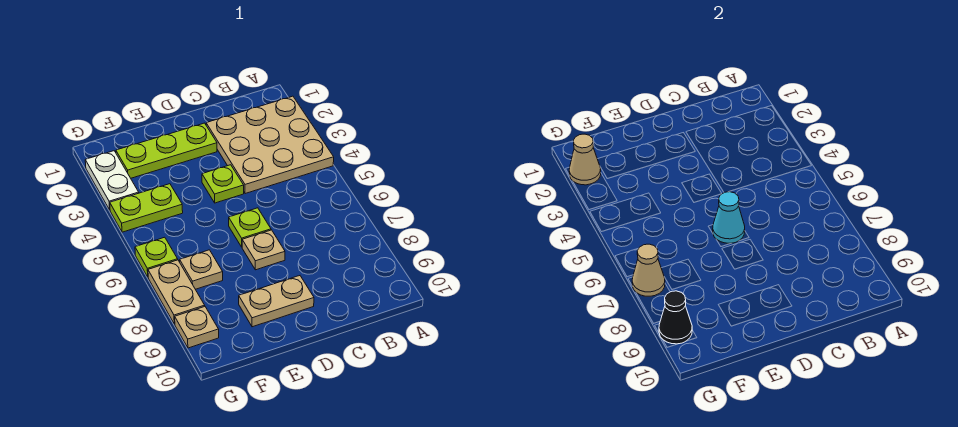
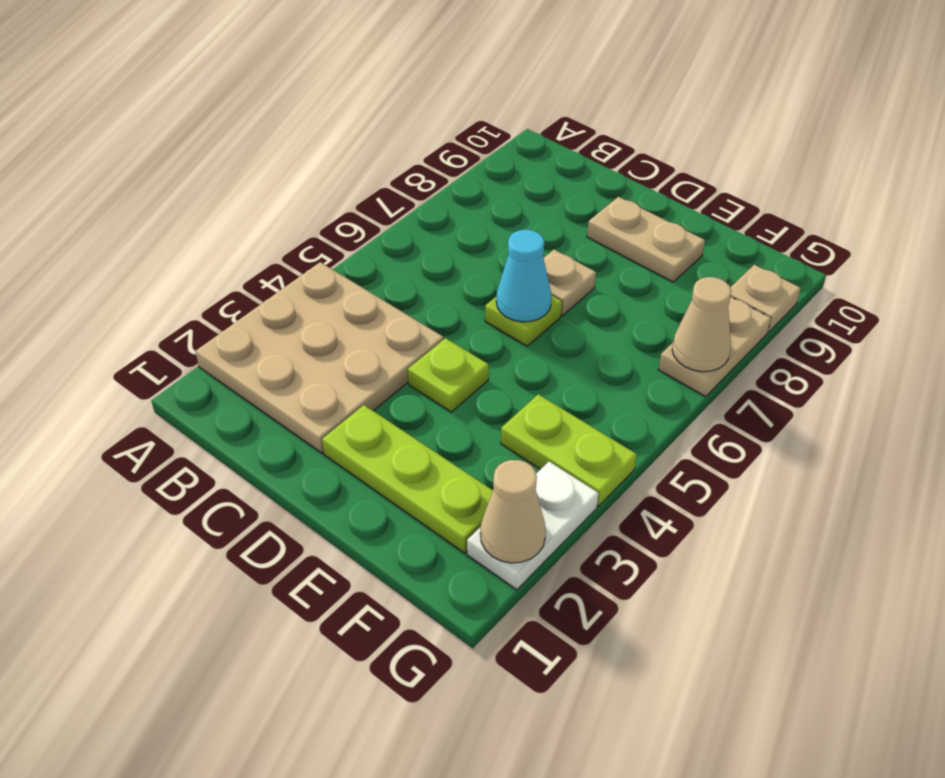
tan plate F7 level 1 -> none
lime plate G6 level 1 -> none
black cone G9 level 2 -> none

